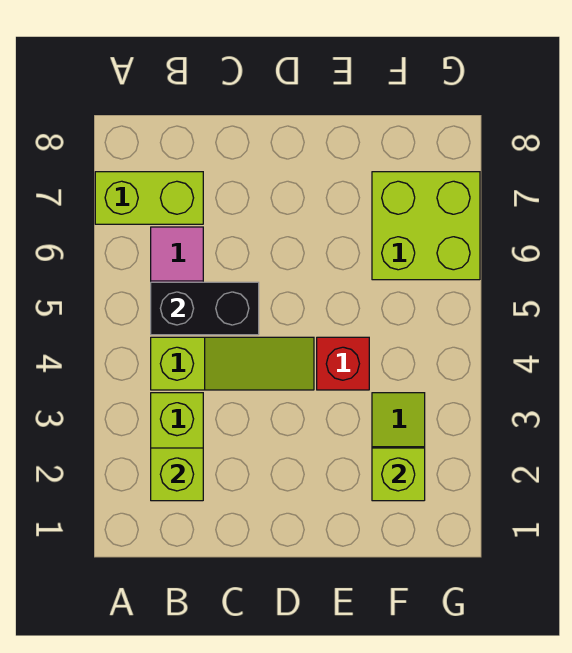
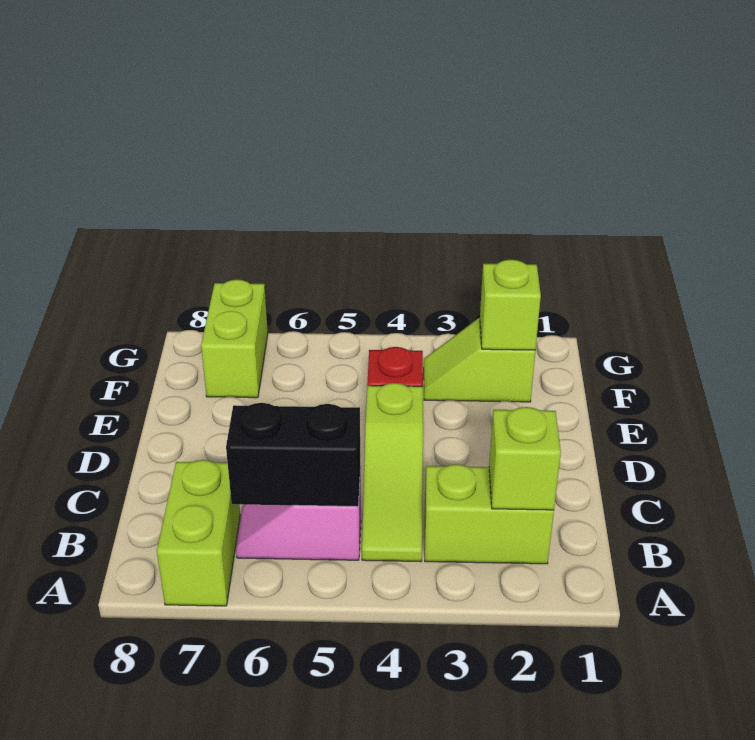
lime slope B4:D4 level 1 top B -> lime slope B4:D4 level 1 top D
black brick B5:C5 level 2 -> black brick B5:B6 level 2
lime brick F6:G7 level 1 -> lime brick F7:G7 level 1

